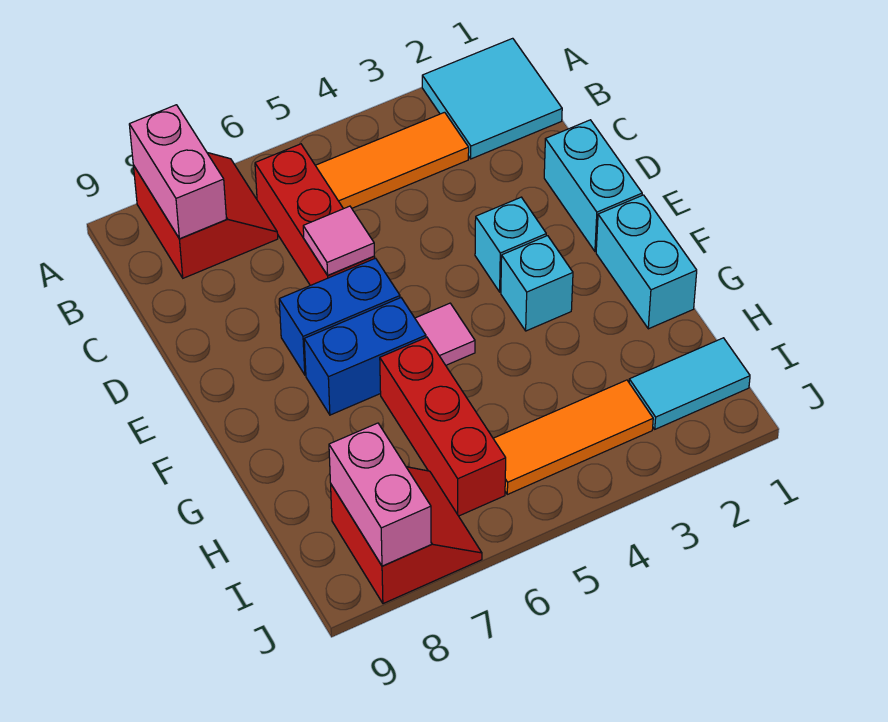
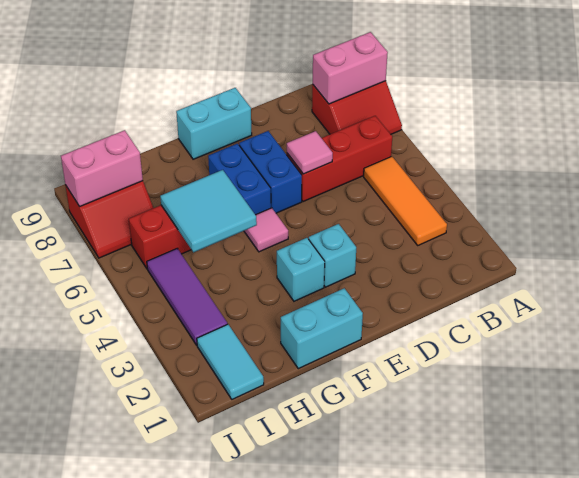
cyan tile A1:B2 level 1 -> cyan tile G5:H6 level 2
cyan brick D1:E1 level 1 -> cyan brick E9:F9 level 1
orange tile I3:I5 level 1 -> purple tile I3:I5 level 1

